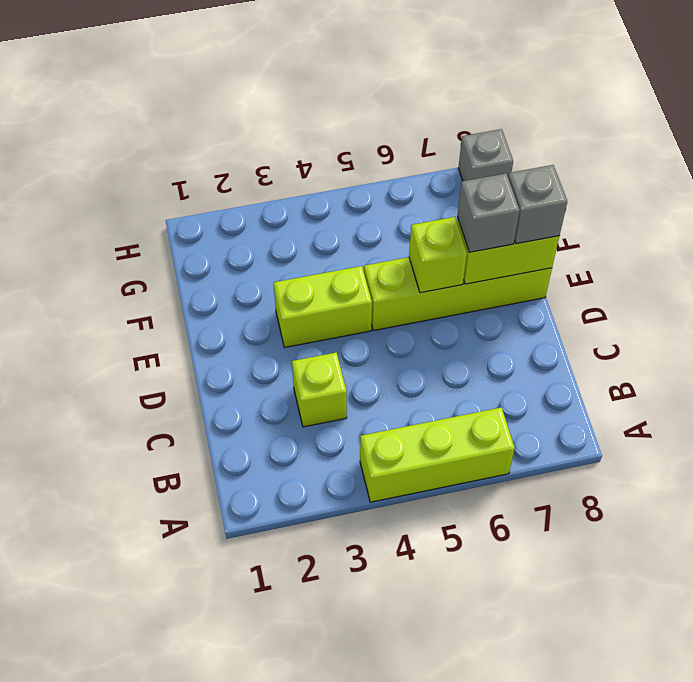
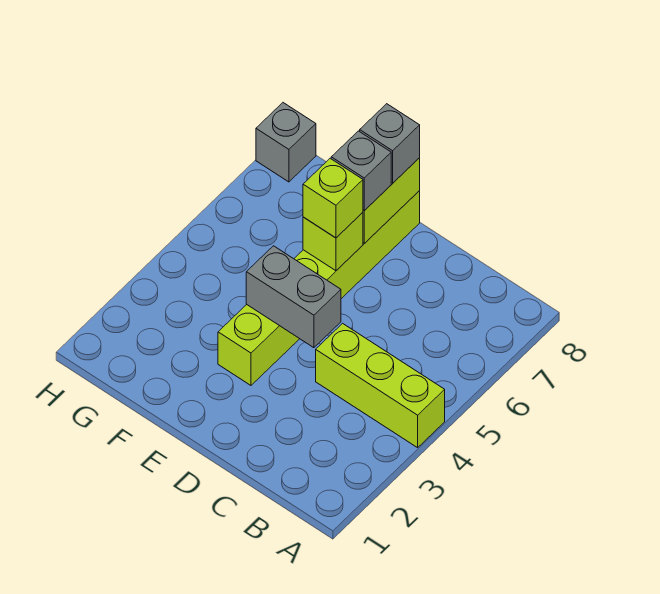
lime brick A4:A6 level 1 -> lime brick A4:C4 level 1
lime brick C3 level 1 -> lime brick E6 level 3
none -> grey brick D4:E4 level 2

